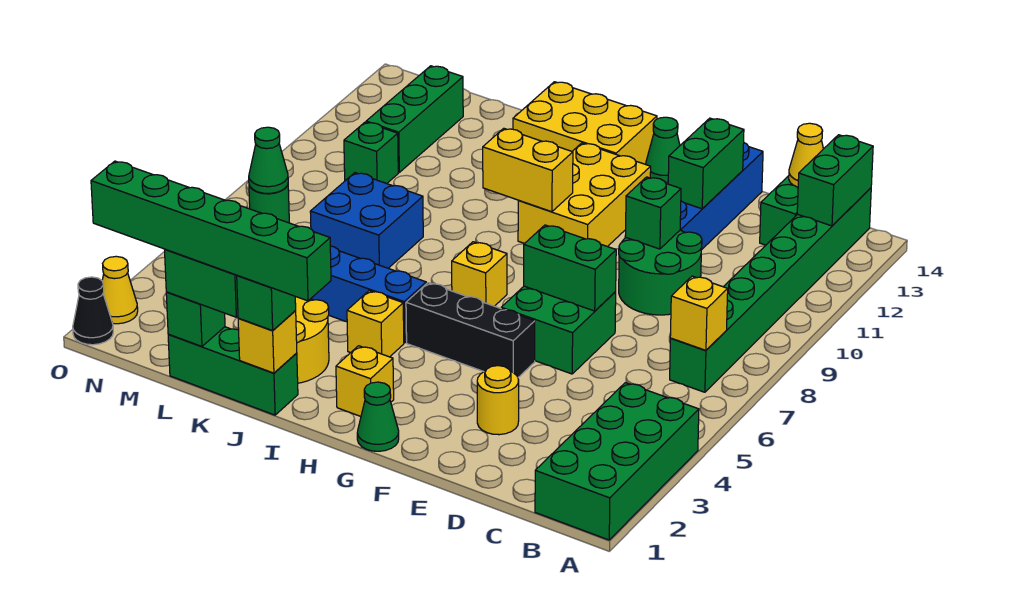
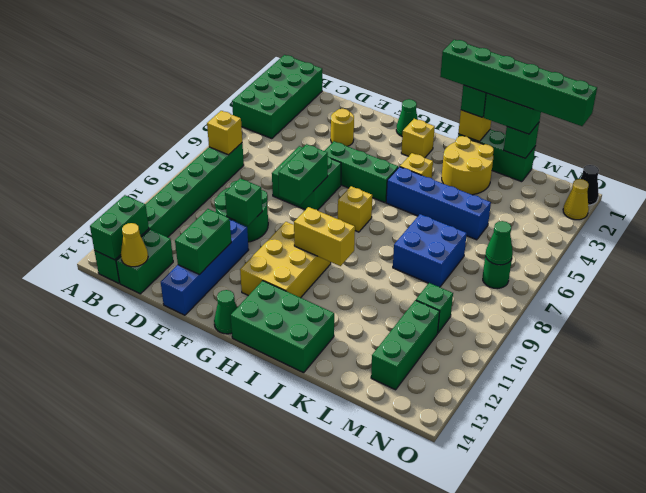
green brick E7:F7 level 2 -> green brick F7:F8 level 2
black brick F5:H5 level 1 -> green brick F5:H5 level 1
yellow brick H13:J14 level 1 -> green brick H13:J14 level 1

